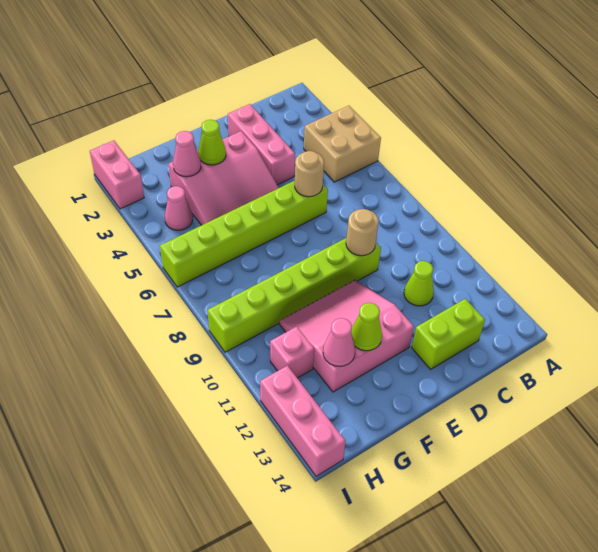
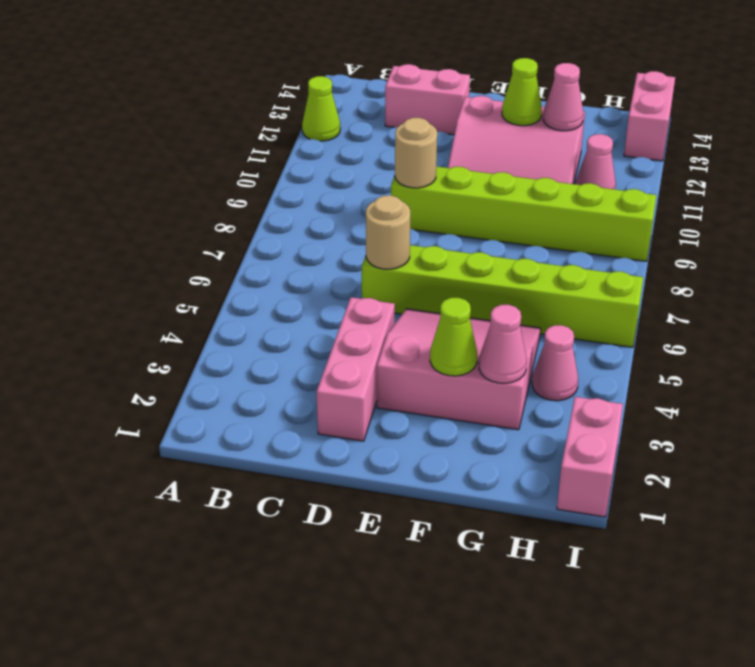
tan brick A4:B5 level 1 -> none
lime cone C11 level 1 -> lime cone A12 level 1
lime brick C13:D13 level 1 -> pink brick C13:D13 level 1
pink brick H11 level 1 -> pink cone H11 level 1
pink brick I12:I14 level 1 -> pink brick I13:I14 level 1

